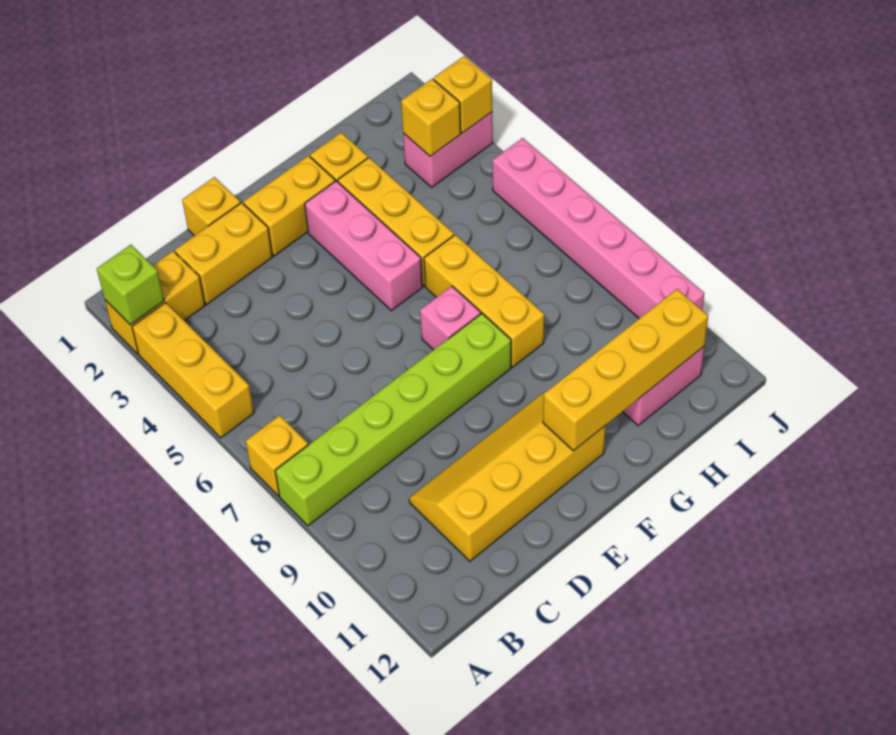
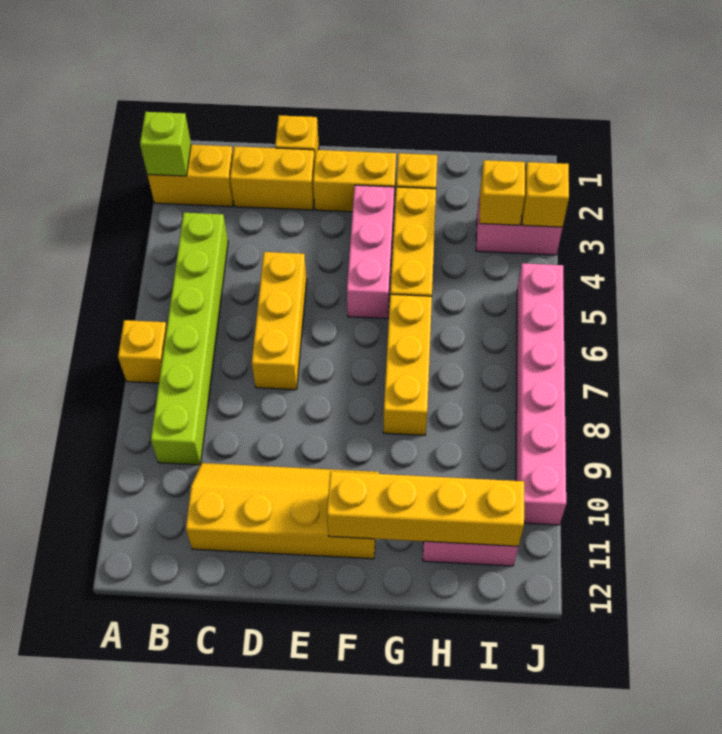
yellow brick A3:A5 level 1 -> yellow brick D5:D7 level 1
lime brick A8:F8 level 1 -> lime brick B4:B9 level 1
pink brick F7 level 1 -> none

